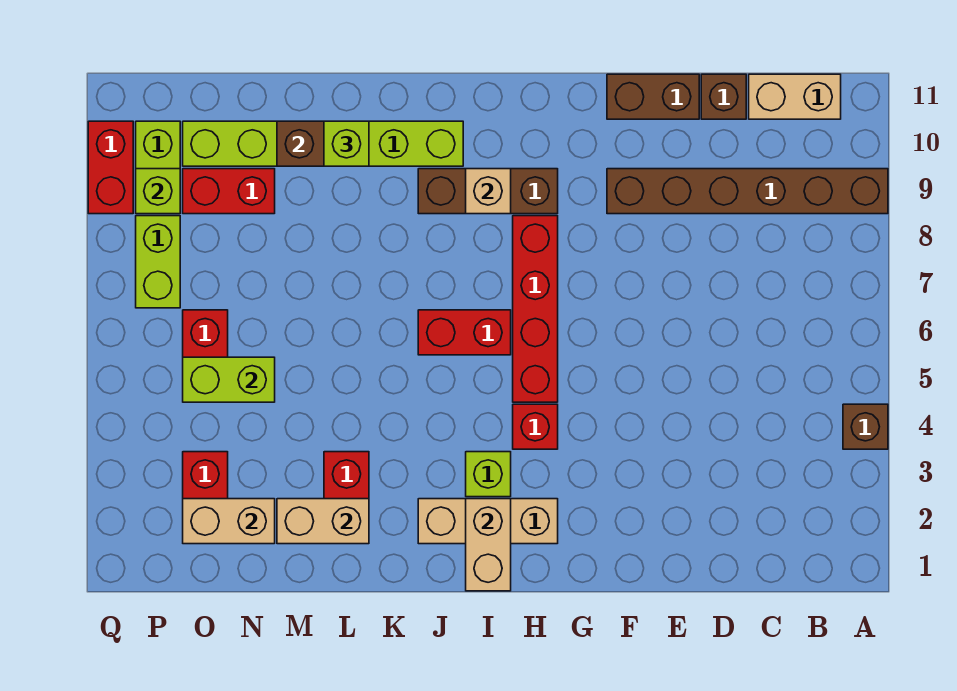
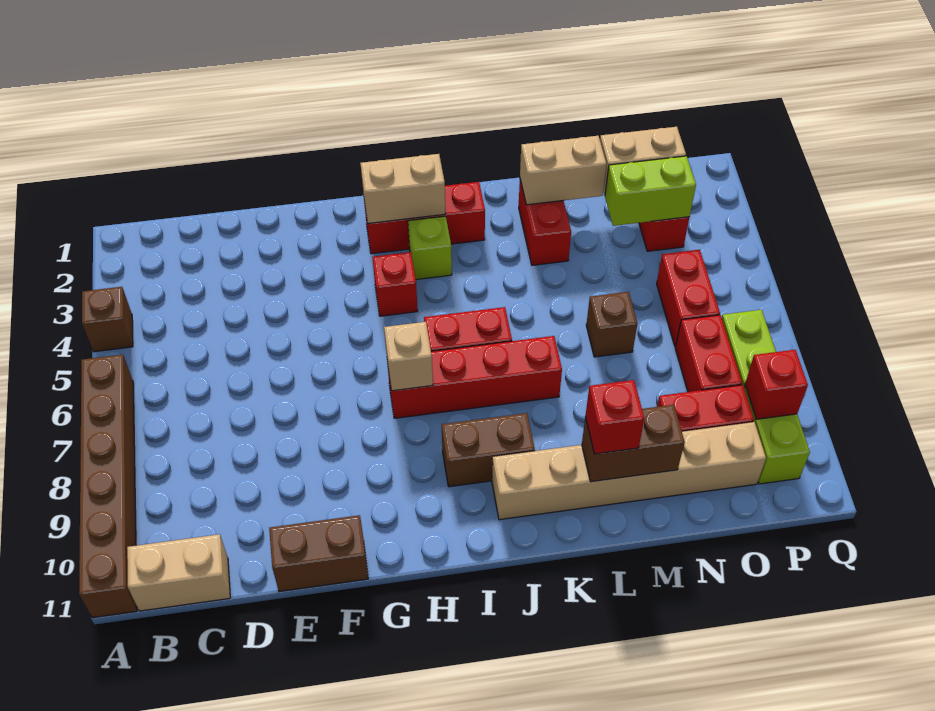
brown brick A9:F9 level 1 -> brown brick A6:A11 level 1
brown brick D11 level 1 -> brown brick M6 level 1
tan brick H2:J2 level 1 -> red brick H2:J2 level 1
red brick H5:H8 level 1 -> red brick H7:K7 level 1
brown brick H9:J9 level 1 -> brown brick I9:J9 level 1
tan brick I1:I2 level 2 -> tan brick H2:I2 level 2
tan brick I9 level 2 -> tan brick H7 level 2
lime brick J10:O10 level 1 -> tan brick J10:O10 level 1
lime brick L10 level 3 -> red brick L10 level 3
lime brick N5:O5 level 2 -> lime brick N3:O3 level 2
lime brick P9 level 2 -> red brick P9 level 2
red brick Q9:Q10 level 1 -> red brick O7:O8 level 1

